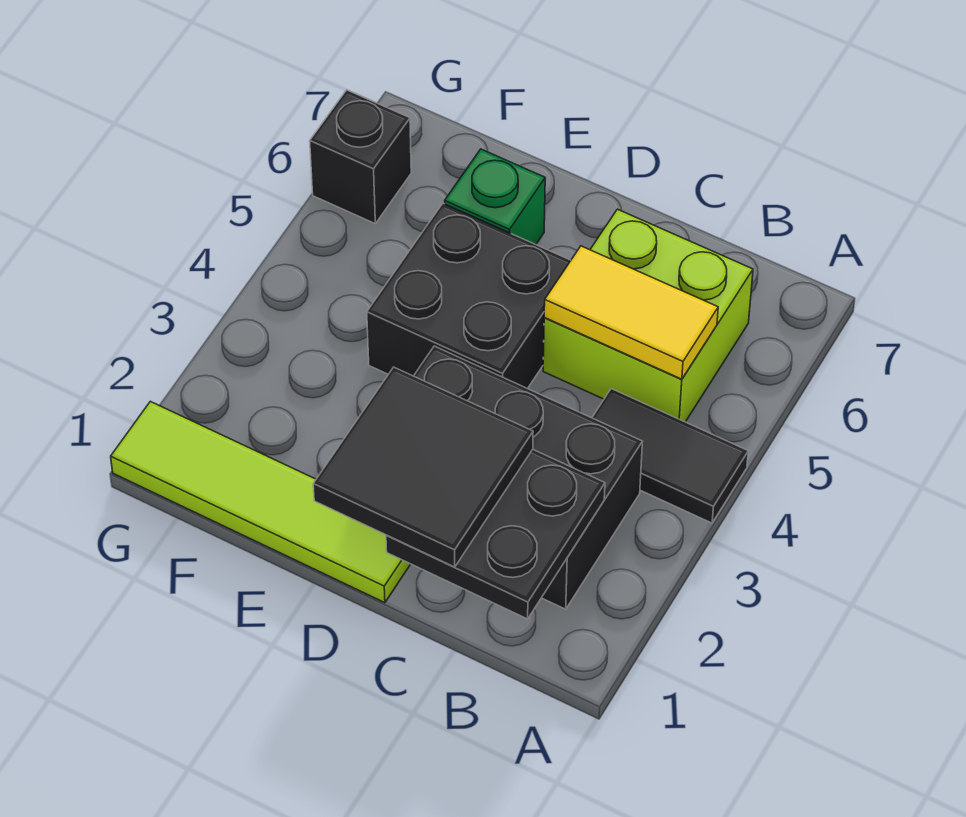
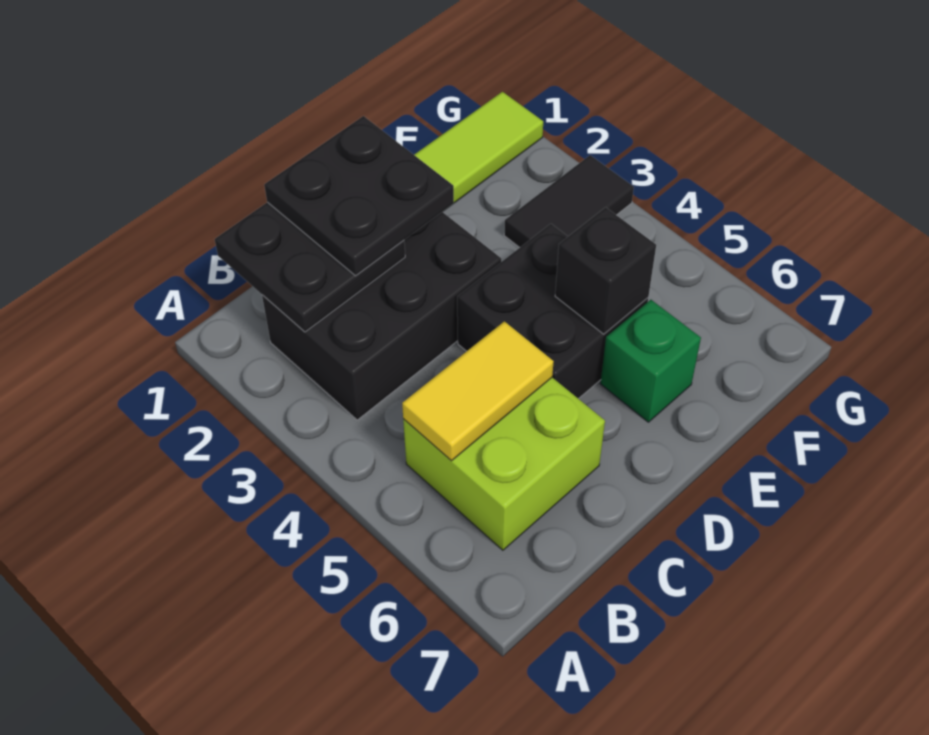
black tile A4:B4 level 1 -> black tile F3:G3 level 1
black tile C1:D2 level 3 -> black plate C1:D2 level 3
black brick G6 level 1 -> black brick E5 level 2

